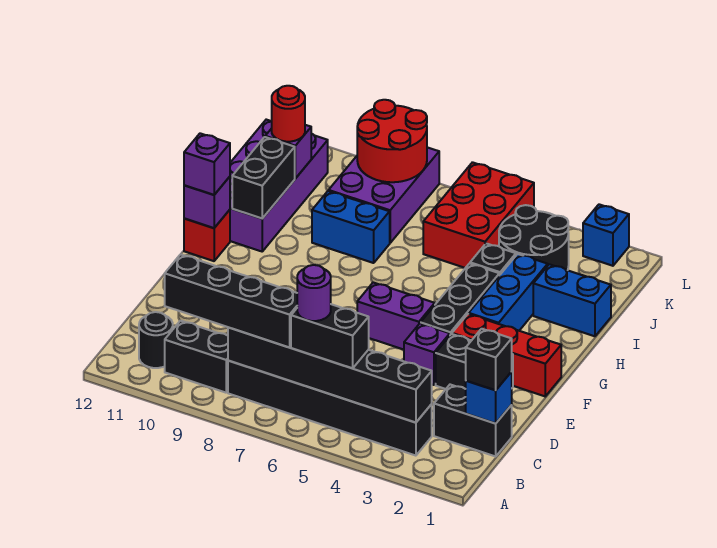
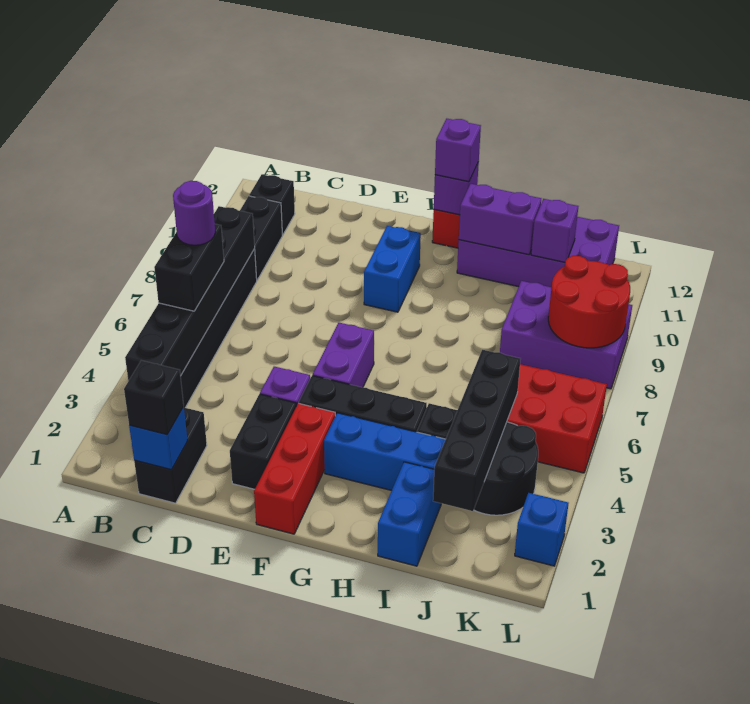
black brick B7:B10 level 3 -> black brick J2:J5 level 2
black round brick B11 level 1 -> black brick B11 level 1
black brick H11:I11 level 2 -> purple brick H11:I11 level 2
blue brick I8:I9 level 1 -> blue brick F9:F10 level 1
red round brick J11 level 3 -> none

